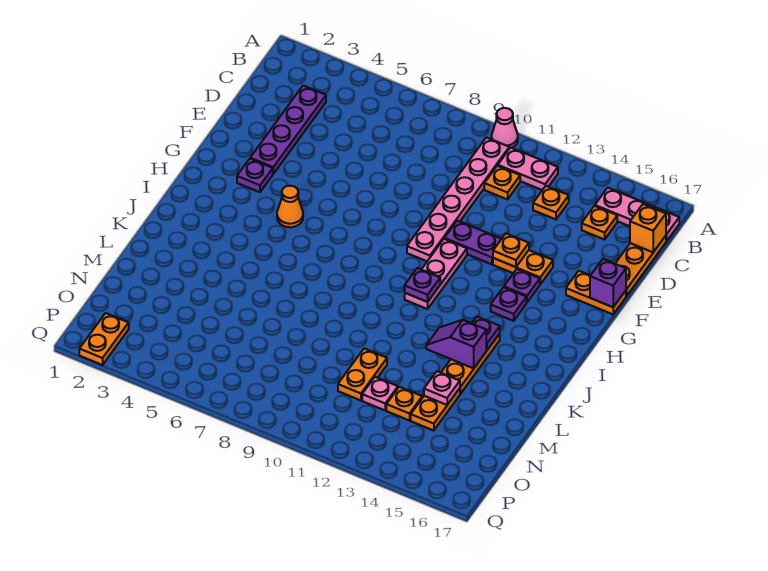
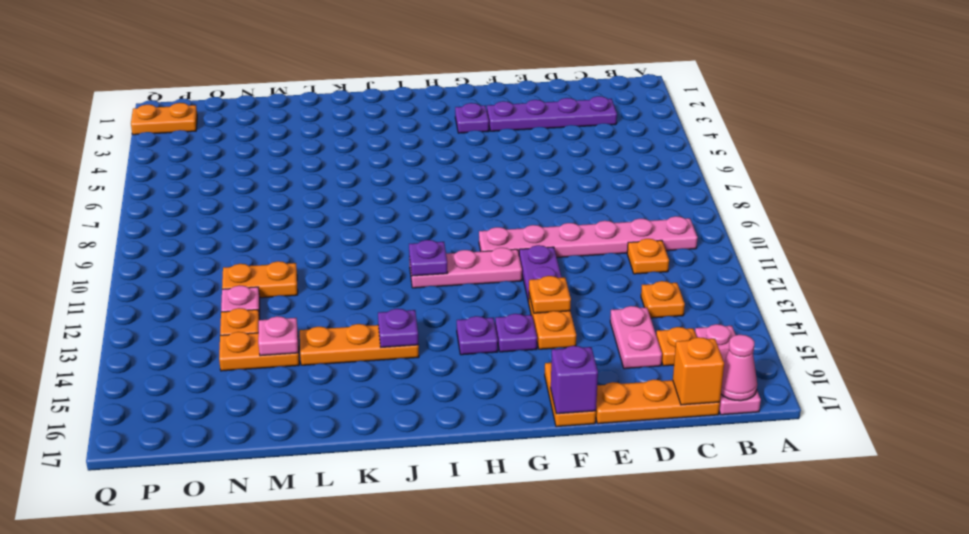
pink cone A10 level 1 -> pink cone B17 level 2
pink plate B11:B12 level 1 -> pink plate D14:D15 level 1
orange cone H5 level 1 -> none
purple slope K13:K14 level 2 top 14 -> none

